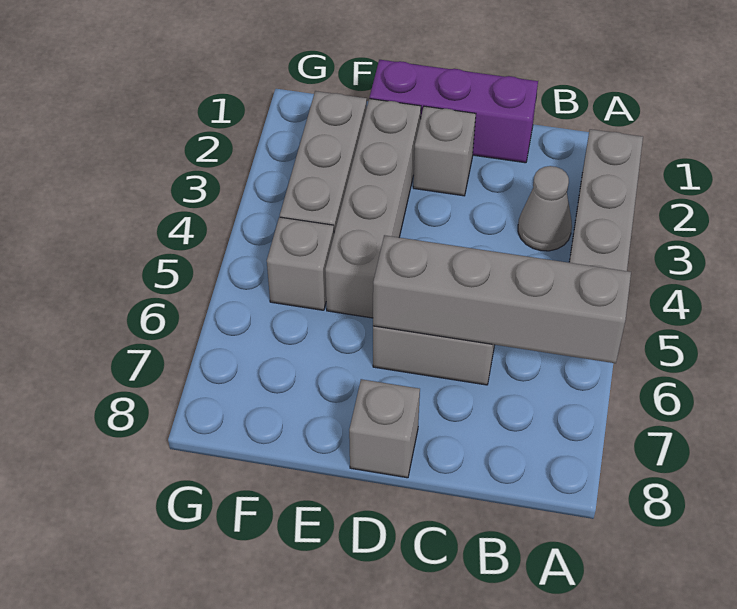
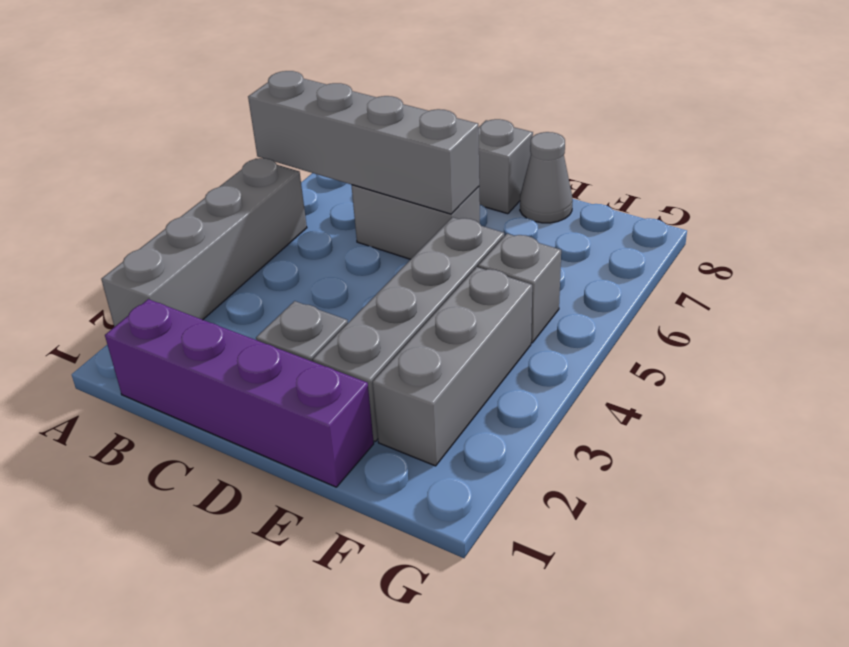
grey cone B3 level 1 -> grey cone E8 level 1
purple brick C1:E1 level 1 -> purple brick B1:E1 level 1

